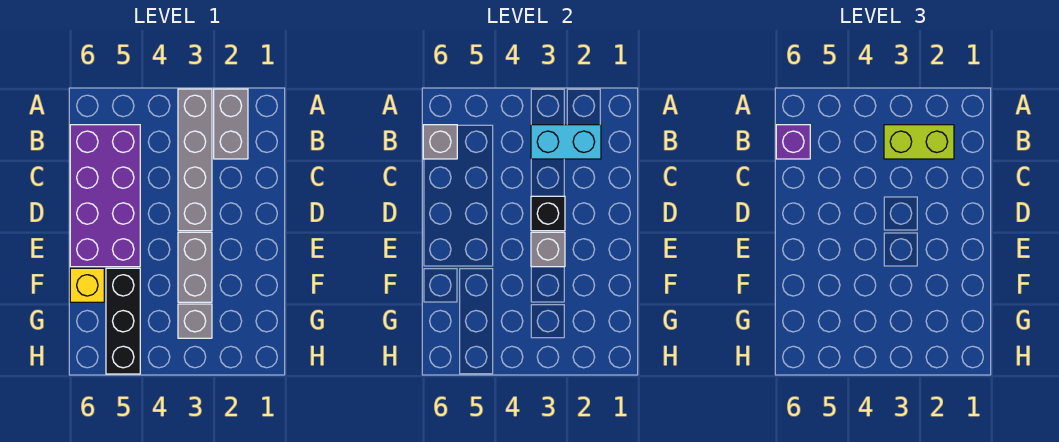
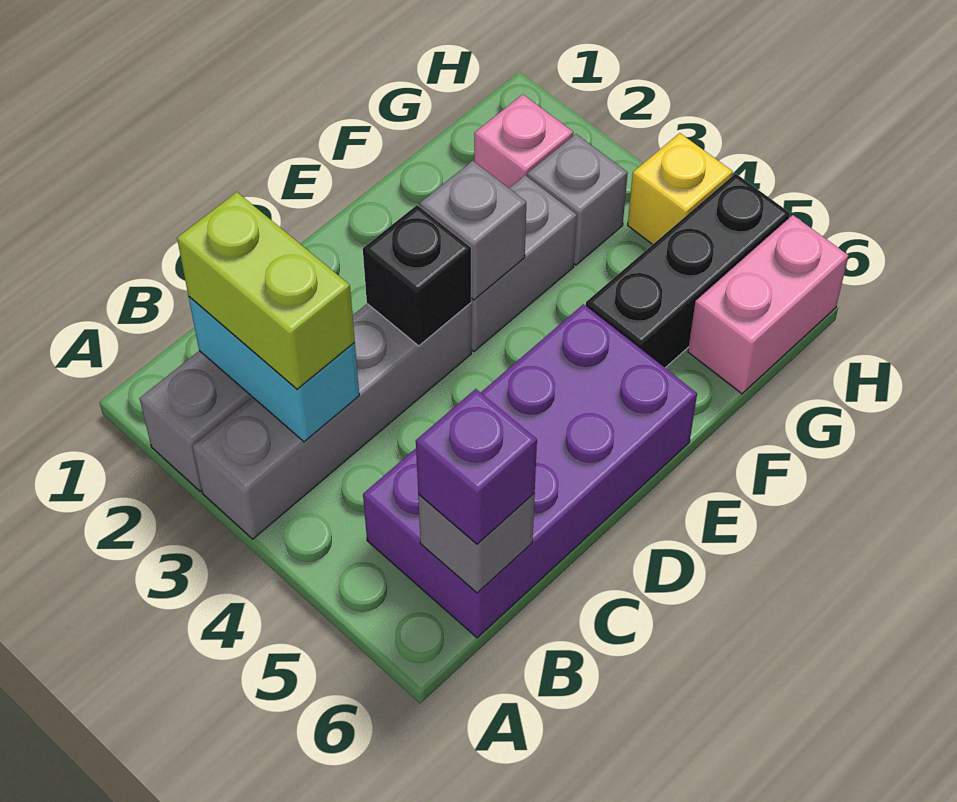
yellow brick F6 level 1 -> yellow brick H4 level 1
none -> pink brick G2 level 1
none -> pink brick G6:H6 level 1

